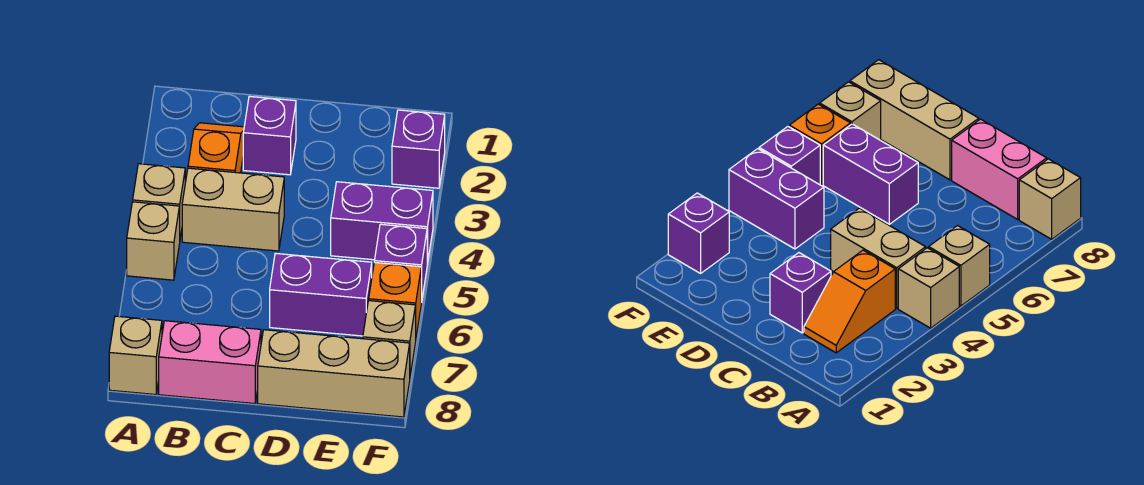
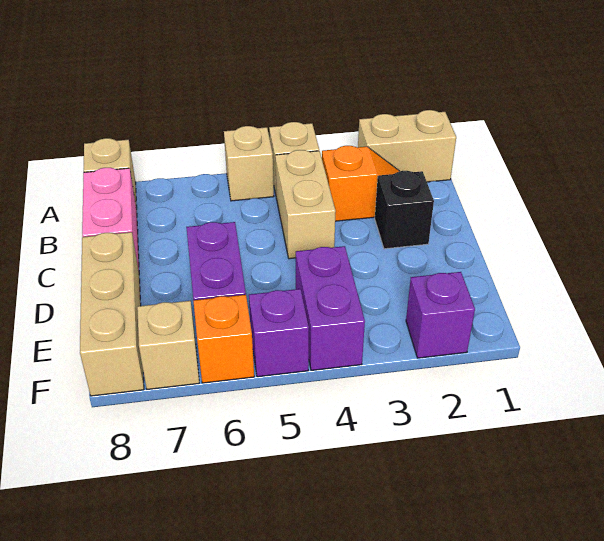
none -> tan brick A1:A2 level 1
purple brick C2 level 1 -> black brick C2 level 1

